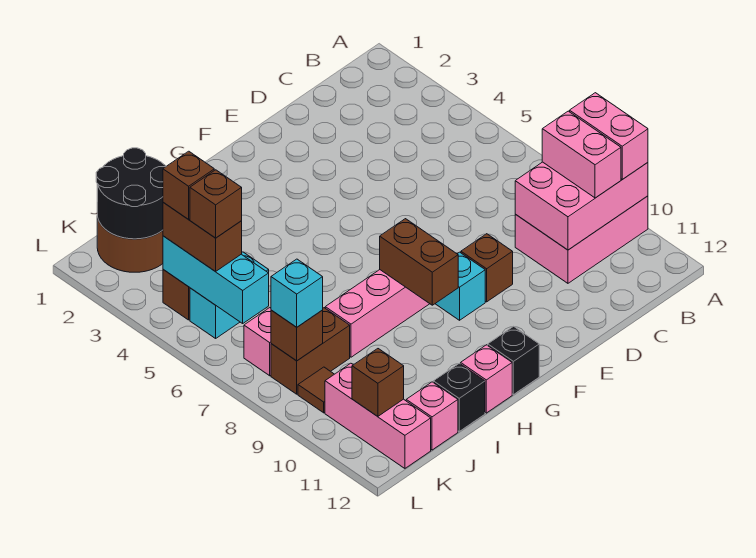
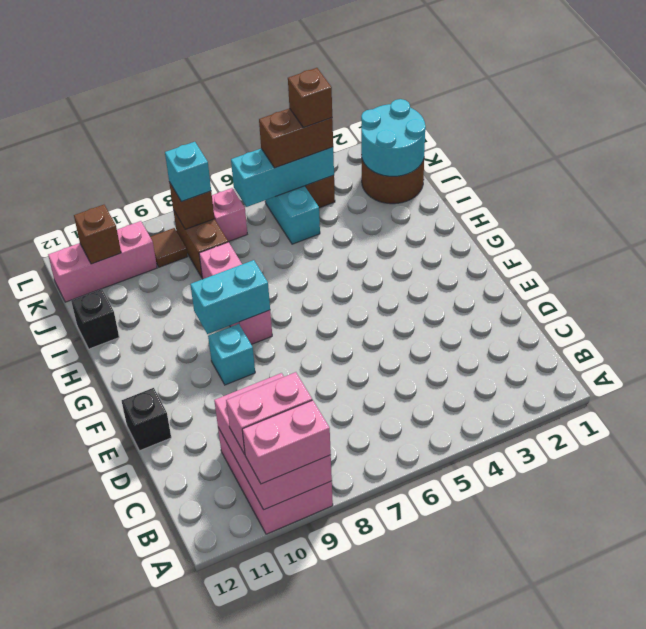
brown brick E9 level 1 -> none
brown brick G8:G9 level 2 -> cyan brick G8:G9 level 2
black brick G12 level 1 -> black brick E12 level 1
pink brick H12 level 1 -> none
black round brick J1:K2 level 2 -> cyan round brick J1:K2 level 2
pink brick J12 level 1 -> none
brown brick K5 level 4 -> none

